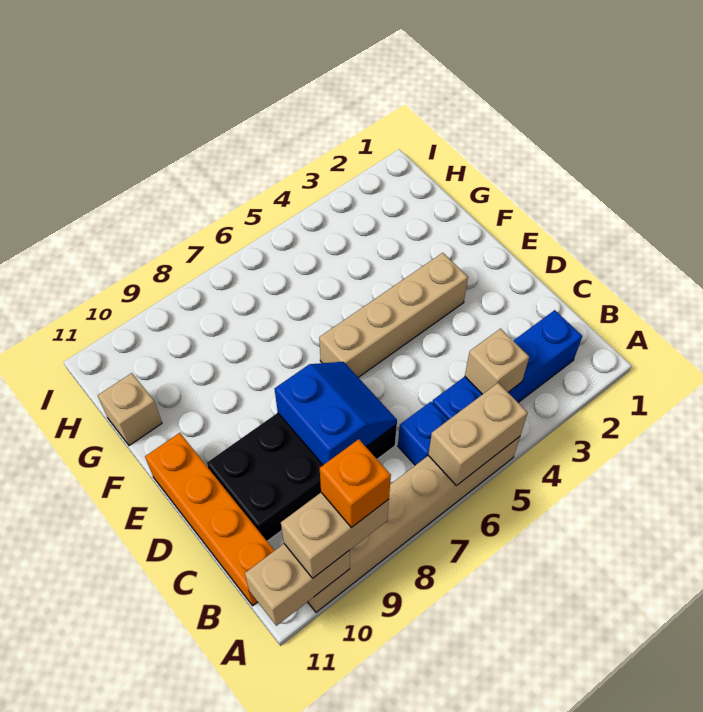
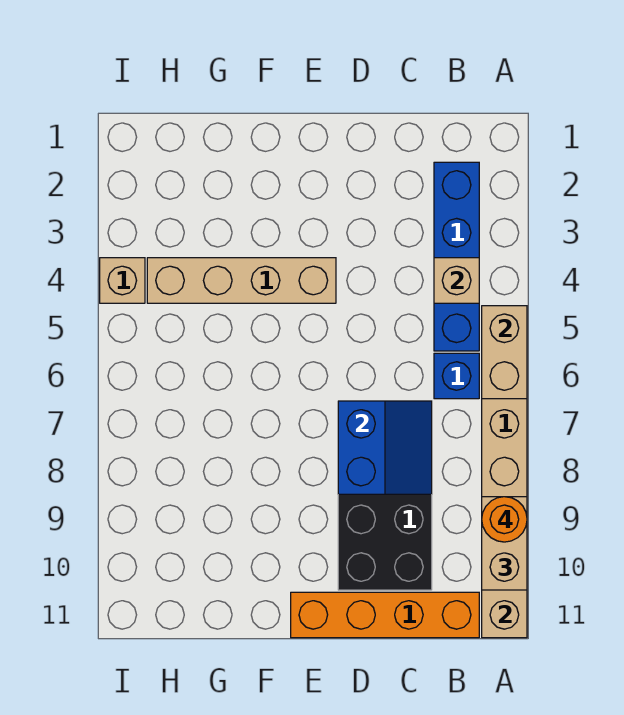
orange brick A9 level 4 -> orange round brick A9 level 4
blue slope C7:D8 level 2 top 8 -> blue slope C7:D8 level 2 top D
tan brick E3:E6 level 1 -> tan brick E4:H4 level 1
tan brick G11 level 1 -> tan brick I4 level 1

